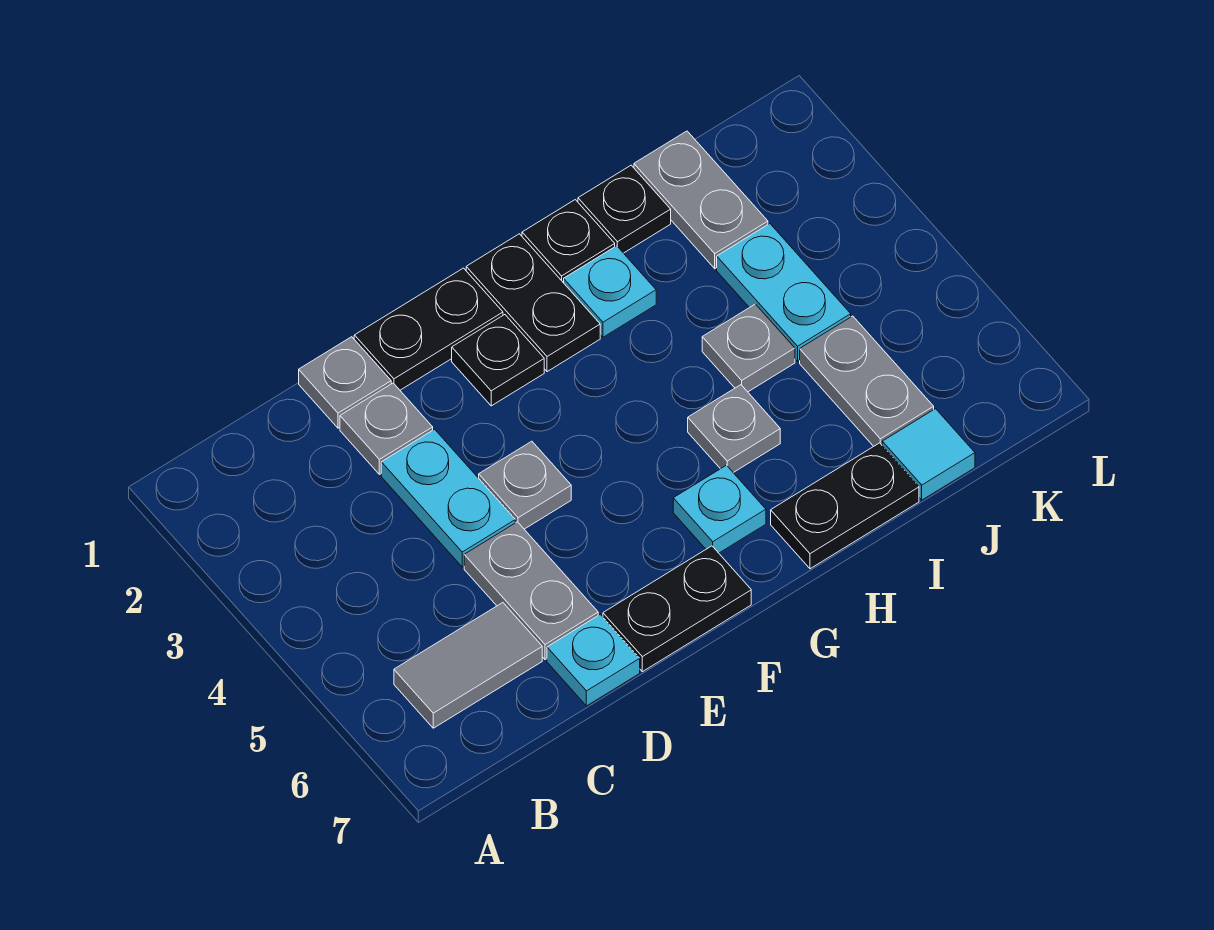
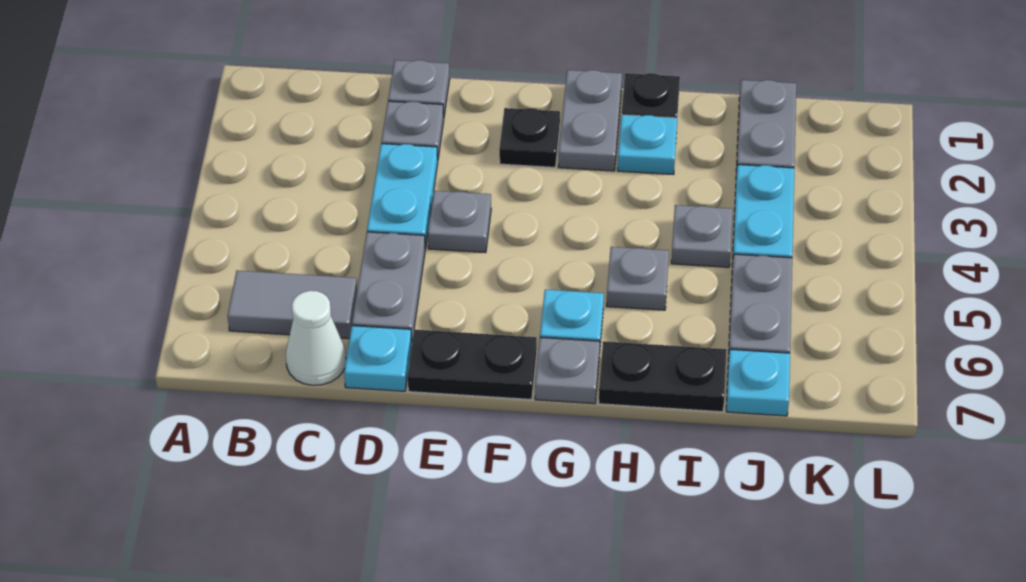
none -> white cone C7 level 1
black plate E1:F1 level 1 -> none
black plate G1:G2 level 1 -> grey plate G1:G2 level 1
none -> grey plate G7 level 1
black plate I1 level 1 -> none
cyan tile J7 level 1 -> cyan plate J7 level 1

